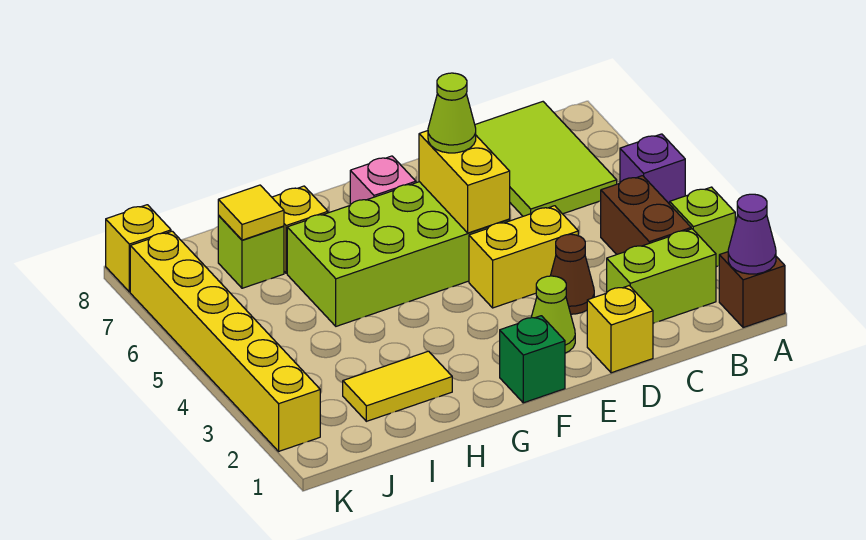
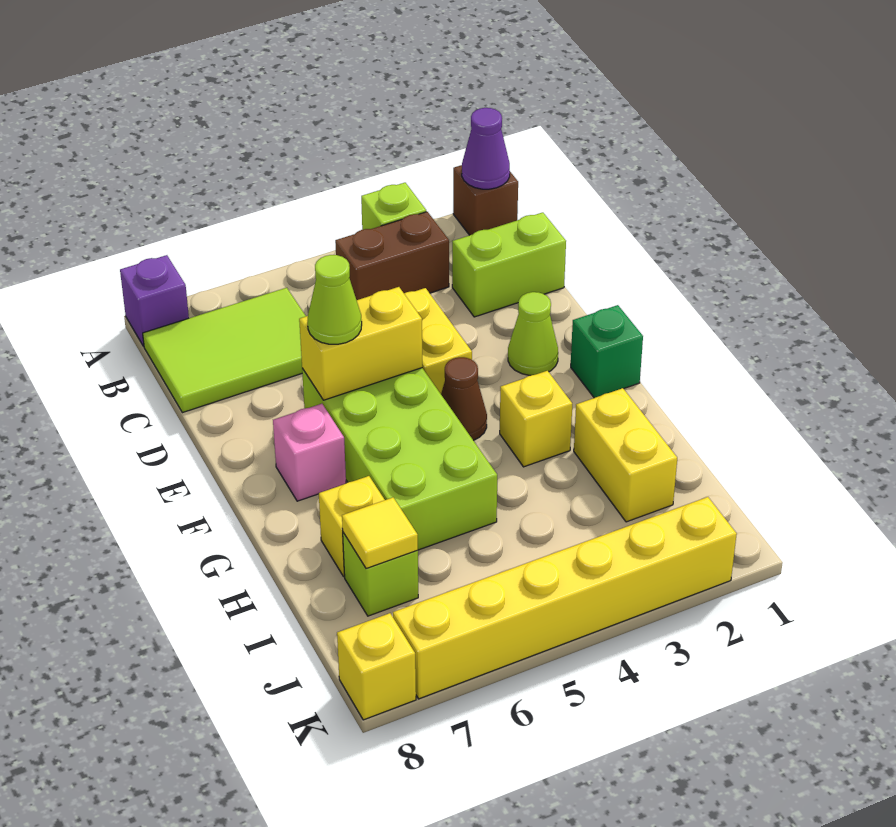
purple brick A5 level 1 -> purple brick A8 level 1
lime brick B2:C2 level 1 -> lime brick C1:C2 level 1
yellow brick D1 level 1 -> yellow brick G3 level 1
brown cone D3 level 1 -> brown cone F4 level 1
yellow tile H2:I2 level 1 -> yellow brick H2:I2 level 1

